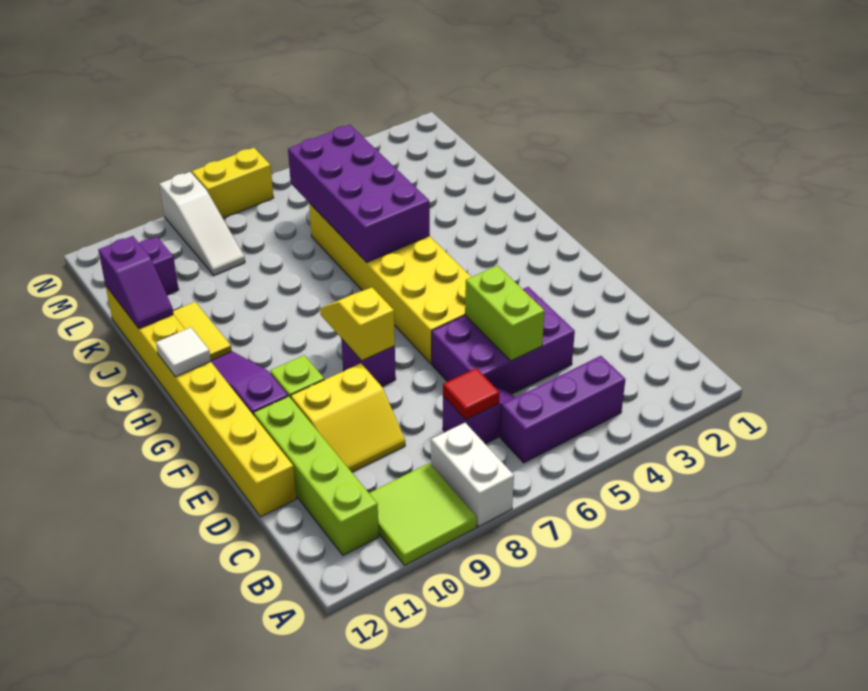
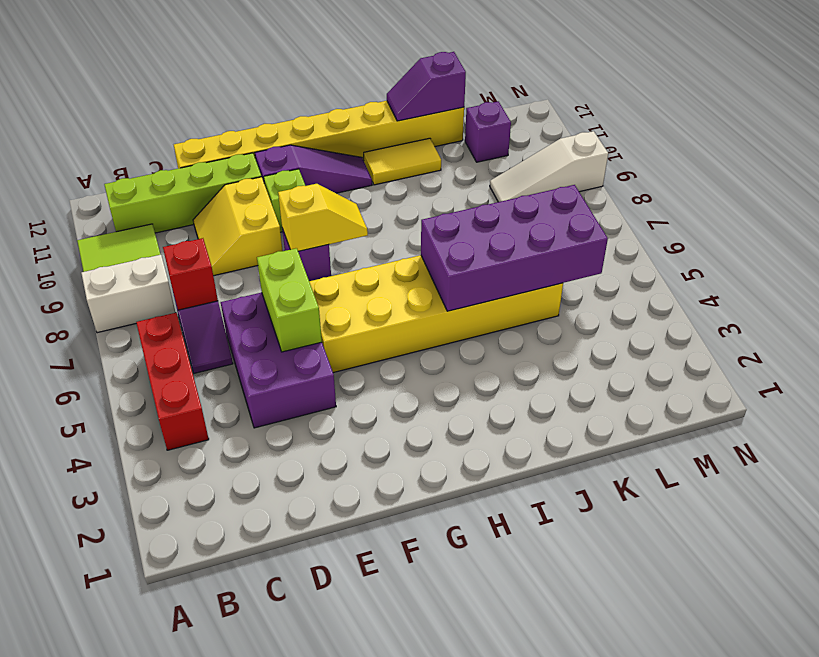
purple brick B4:B6 level 1 -> red brick B4:B6 level 1
red tile C7 level 2 -> red brick C7 level 2
lime brick D5:E5 level 2 -> lime brick E5:E6 level 2
white tile H12 level 2 -> none
yellow brick N7:N8 level 1 -> none

